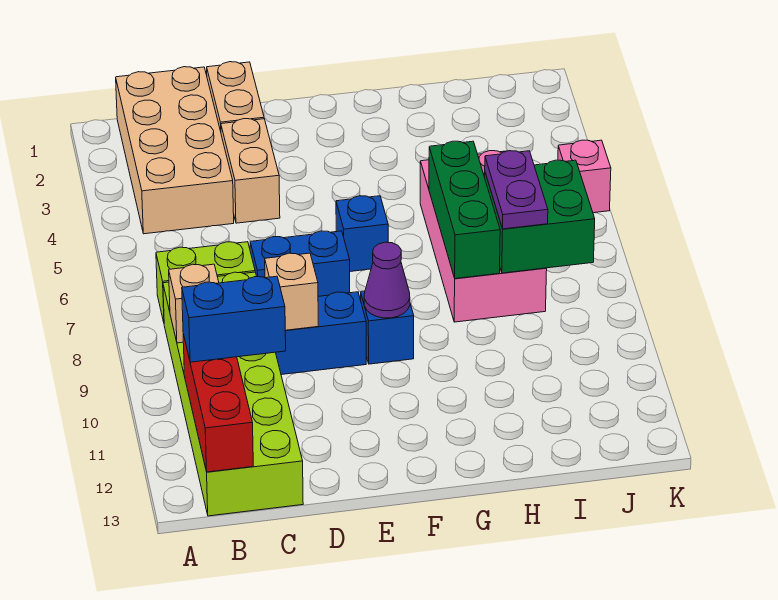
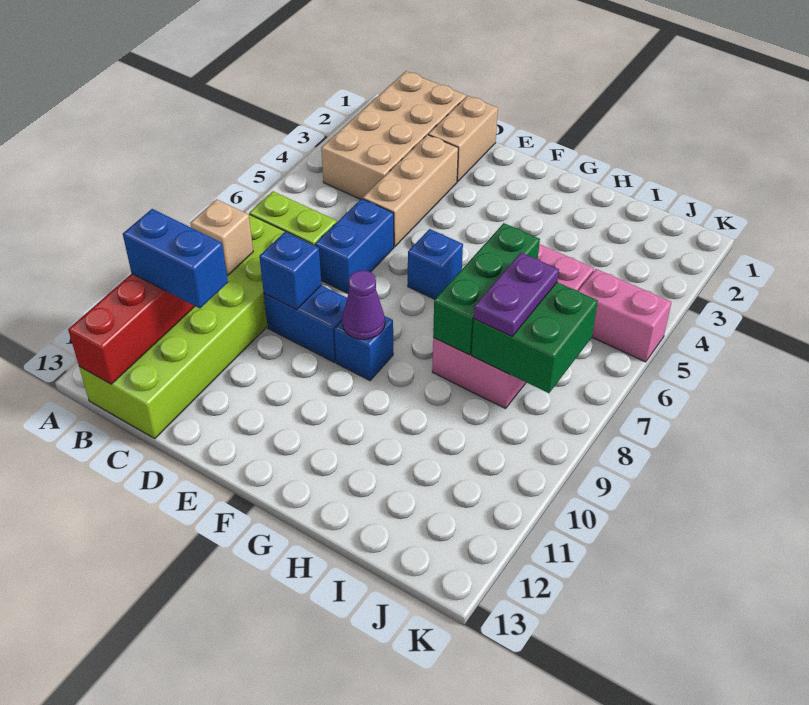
tan brick D3:D4 level 1 -> tan brick D3:D5 level 1
blue brick D7:E7 level 1 -> blue brick D6:D7 level 1
tan brick D9 level 2 -> blue brick D9 level 2
pink brick K5 level 1 -> pink brick J5:K5 level 1

